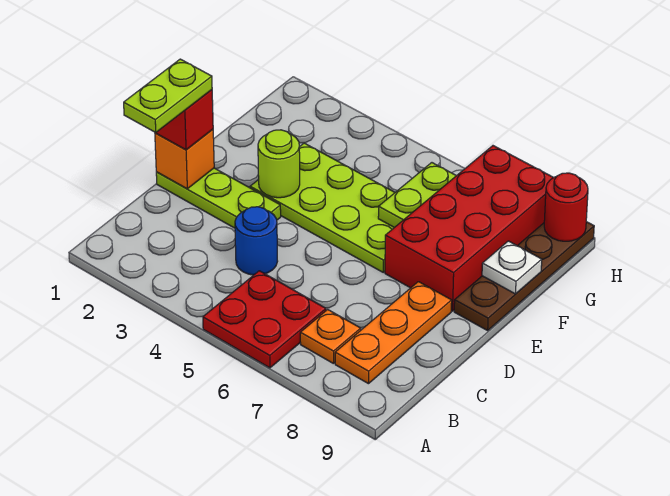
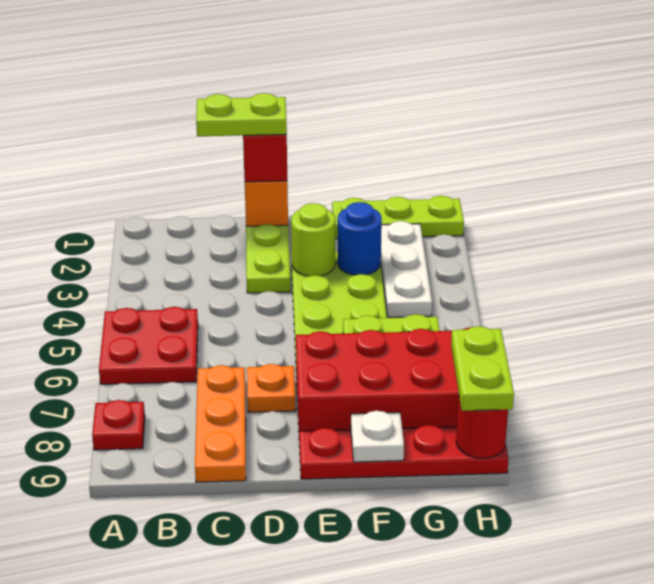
none -> red plate A8 level 1
orange plate B7 level 1 -> orange plate D7 level 1
orange plate B8:D8 level 1 -> orange plate C7:C9 level 1
blue round brick C4 level 1 -> blue round brick F3 level 2
brown plate E9:H9 level 1 -> red plate E9:H9 level 1
none -> lime plate F1:H1 level 1
none -> white plate G2:G4 level 1
none -> lime plate H8:H9 level 3

